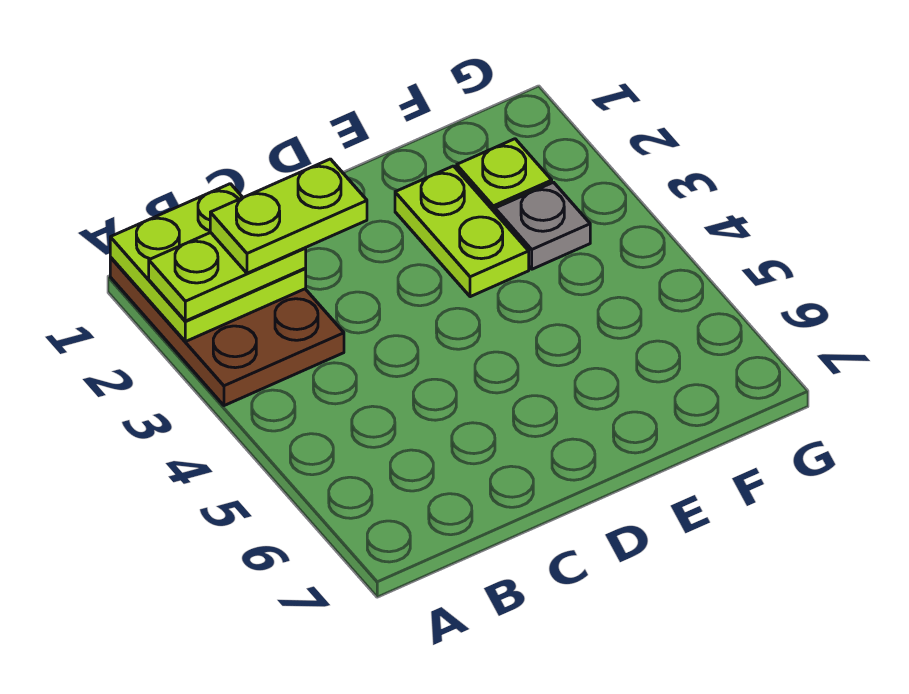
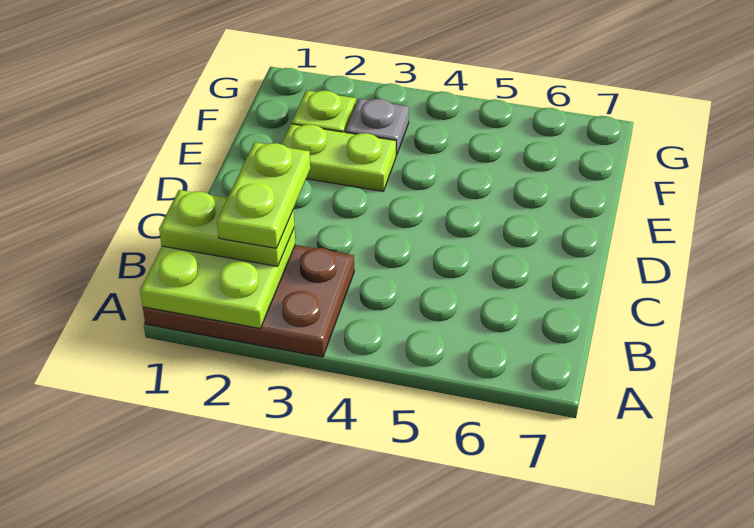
lime plate A2:B2 level 3 -> lime plate B1:B2 level 3

